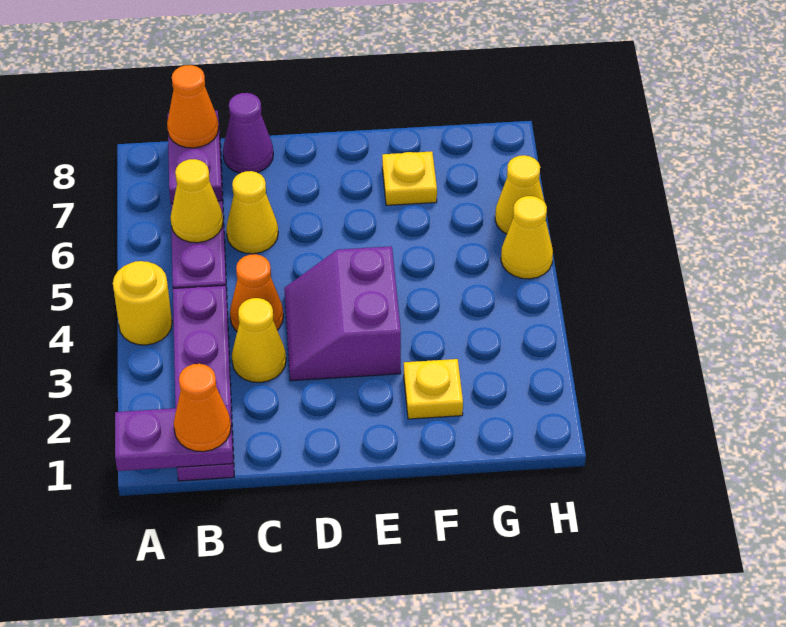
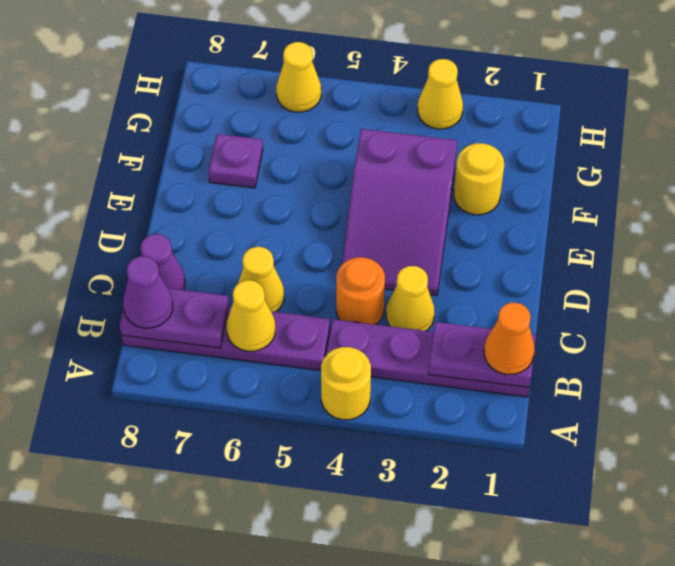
purple plate A1:B1 level 2 -> purple plate B1:B2 level 2
orange cone B8 level 3 -> purple cone B8 level 3
orange cone C4 level 1 -> orange round brick C4 level 1
purple slope D3:E4 level 1 top E -> purple slope D3:F4 level 1 top F
yellow plate F2 level 1 -> yellow round brick F2 level 1
yellow plate F7 level 1 -> purple plate F7 level 1
yellow cone H5 level 1 -> yellow cone H3 level 1

